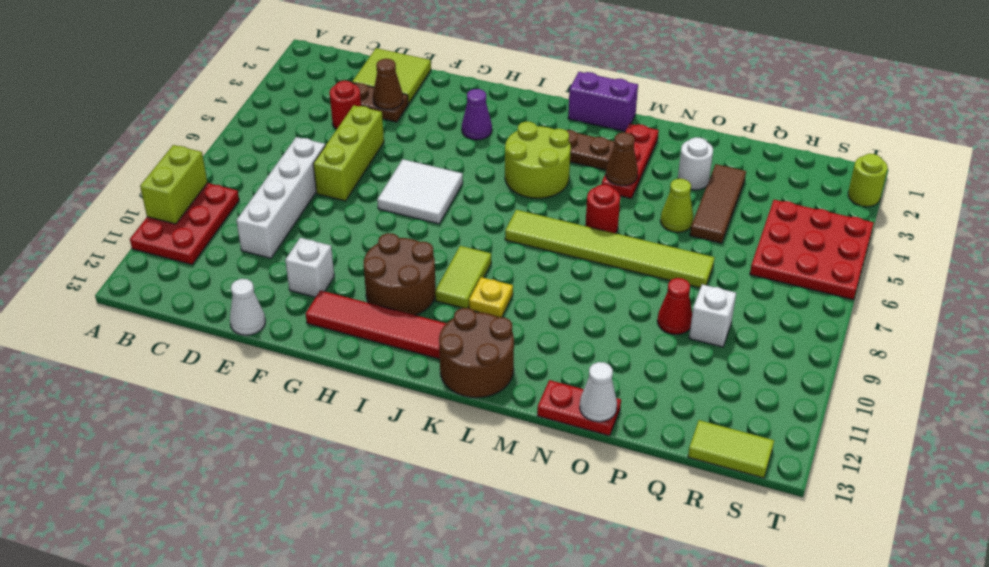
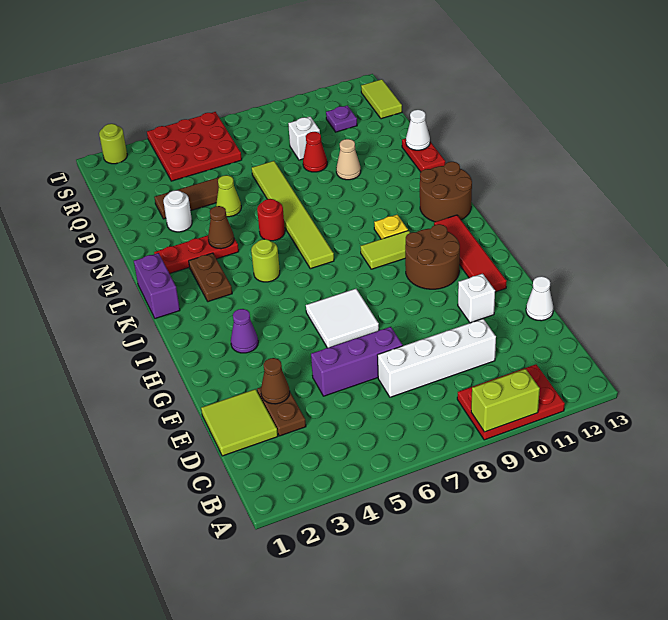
red round brick D4 level 1 -> none
lime brick E5:E7 level 1 -> purple brick E5:E7 level 1
lime round brick J4:K5 level 1 -> lime round brick K5 level 1
none -> tan cone O10 level 1
none -> purple plate R11 level 1

